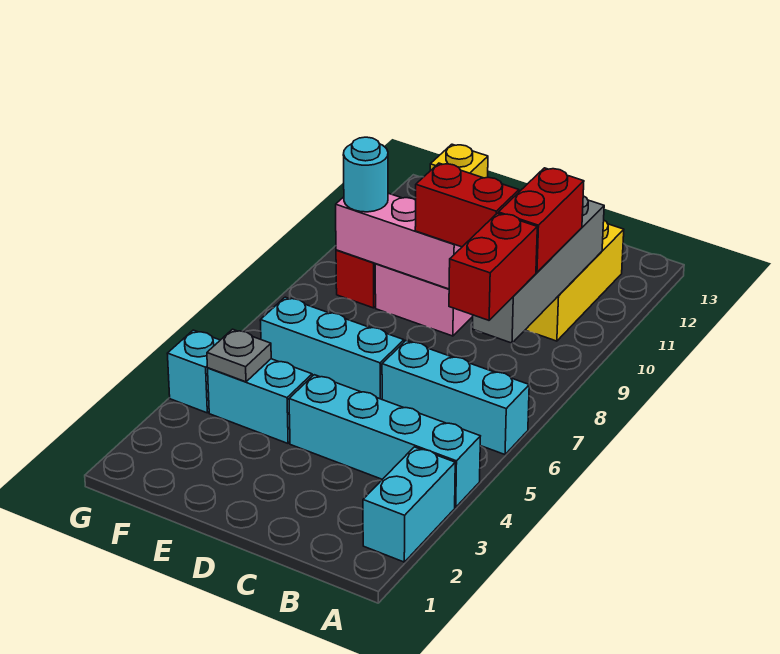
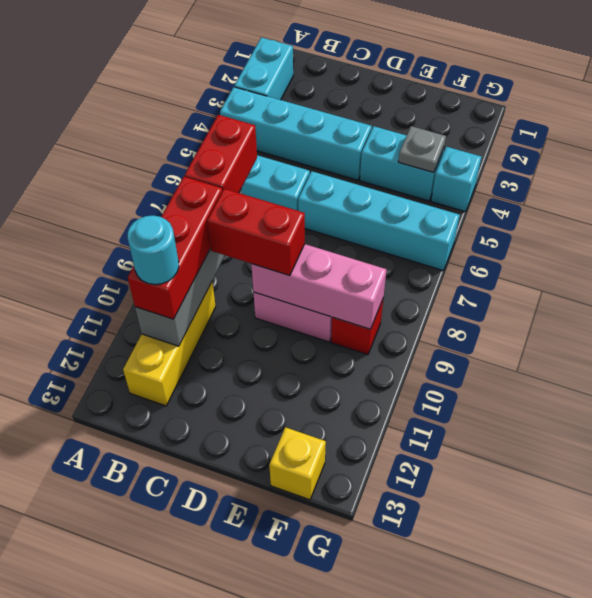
red brick B9:B10 level 3 -> red brick B9:B11 level 3
cyan brick D6:F6 level 1 -> cyan brick D6:G6 level 1
cyan round brick F9 level 3 -> cyan round brick B11 level 4

